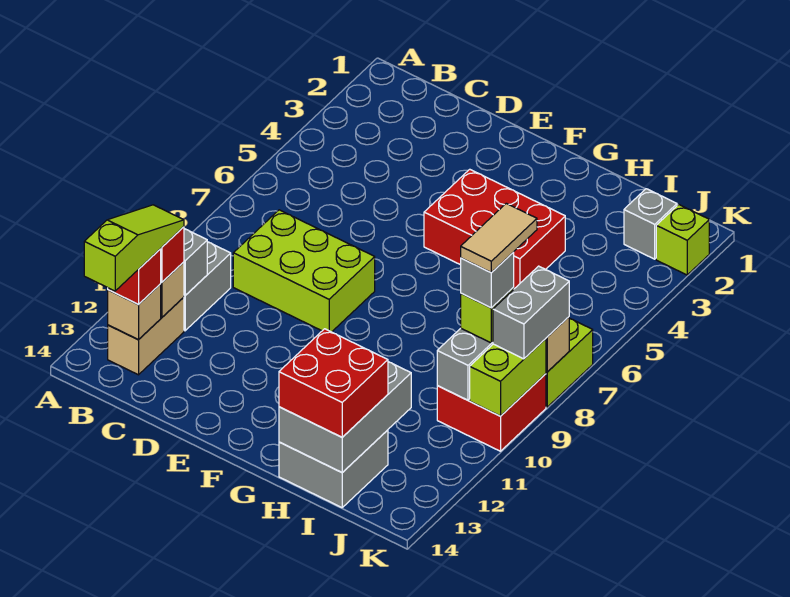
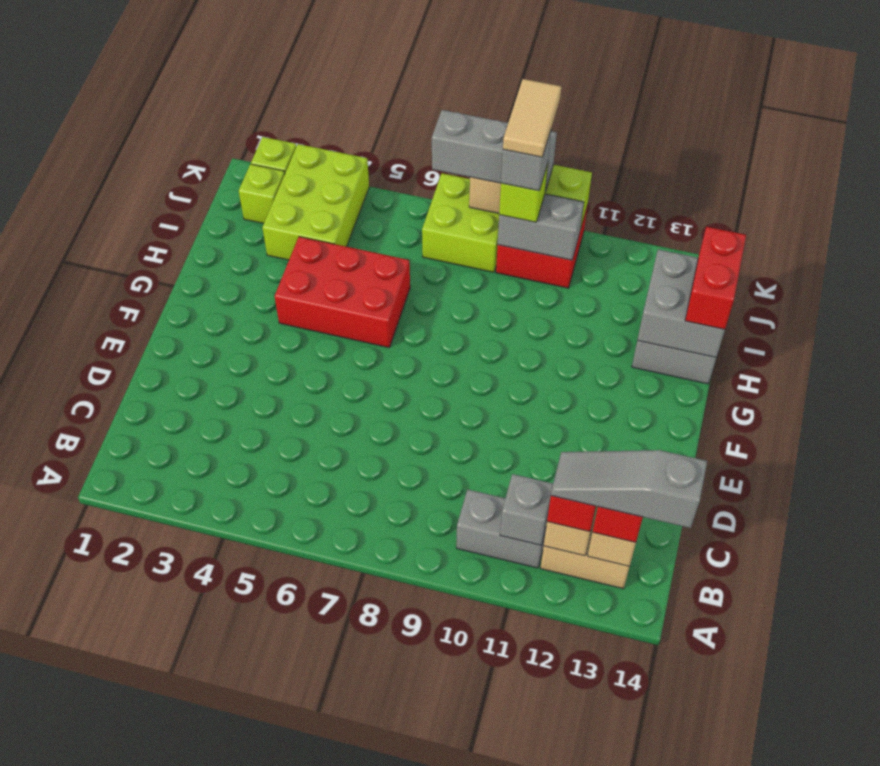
lime slope B12:B14 level 4 top 14 -> grey slope B12:B14 level 4 top 14
lime brick C8:E9 level 1 -> lime brick I3:K4 level 1
red brick F4:H5 level 1 -> red brick G4:H6 level 1
grey brick H12:I14 level 2 -> grey brick H13:I14 level 2
red brick H13:I14 level 3 -> red brick H14:I14 level 3
grey brick J2 level 1 -> lime brick J2 level 1
tan tile J8:J9 level 5 -> tan tile J9:K9 level 5
grey brick K8:K9 level 3 -> grey brick K7:K9 level 3

